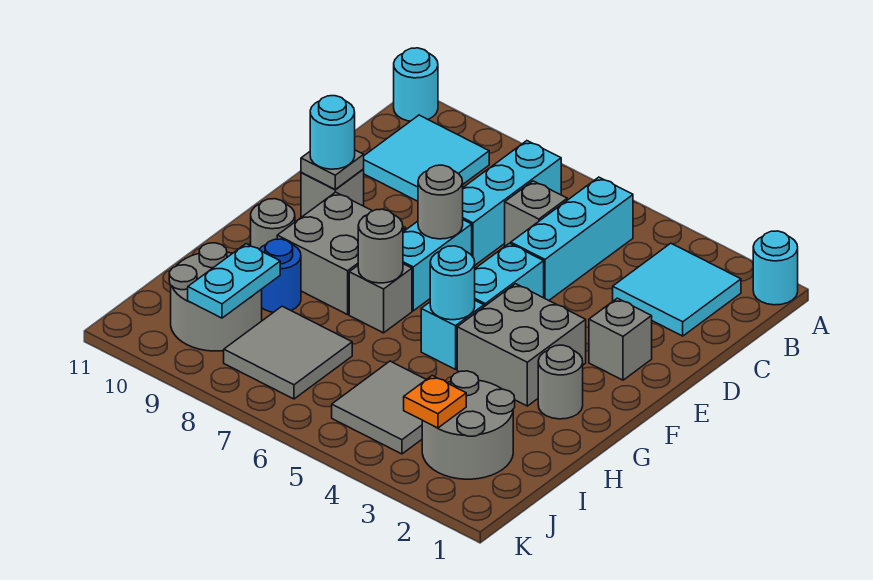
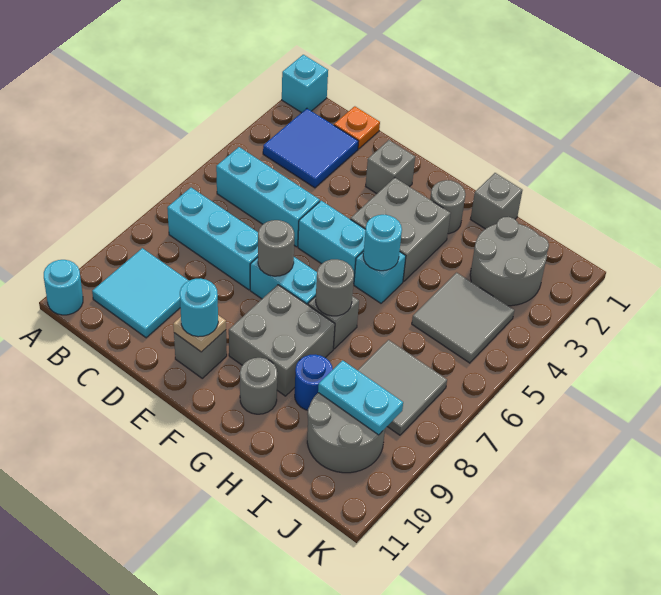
cyan round brick A1 level 1 -> cyan brick A1 level 1
cyan tile B2:C3 level 1 -> blue tile B2:C3 level 1
grey brick C6 level 1 -> grey brick H1 level 1
grey plate E10 level 2 -> tan plate E10 level 2
orange plate J3 level 2 -> orange plate C1 level 1

